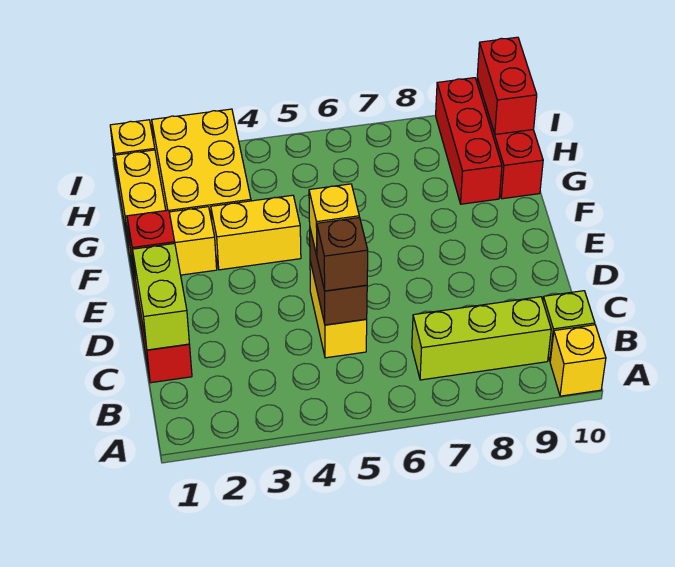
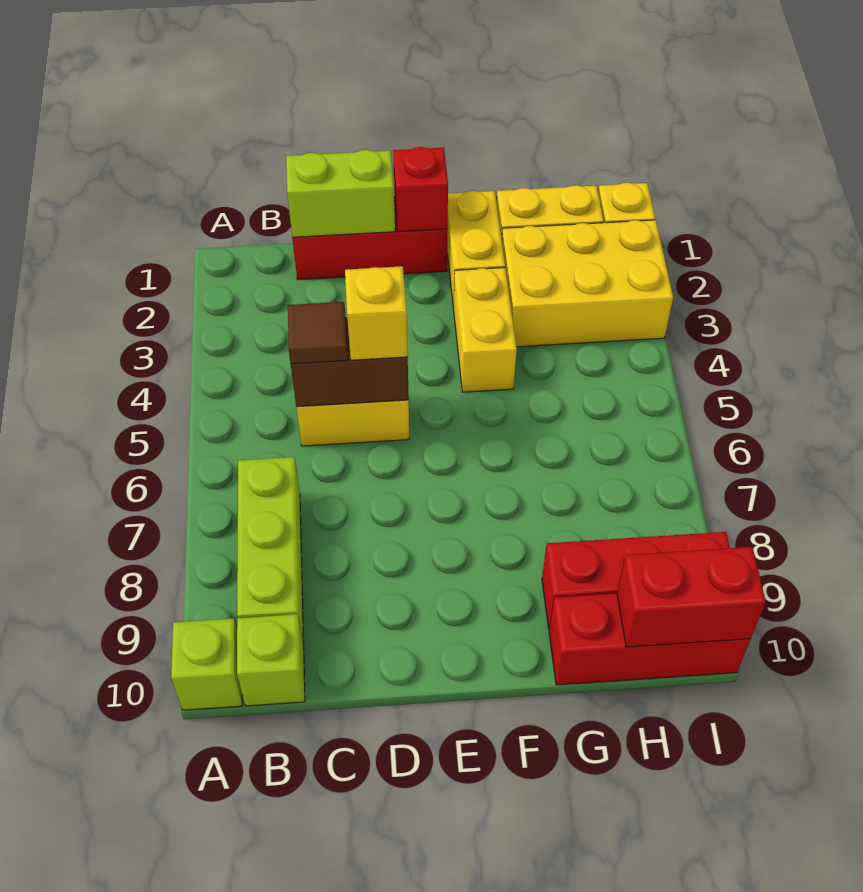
yellow brick A10 level 1 -> lime brick A10 level 1
brown brick C5 level 3 -> brown tile C5 level 3

